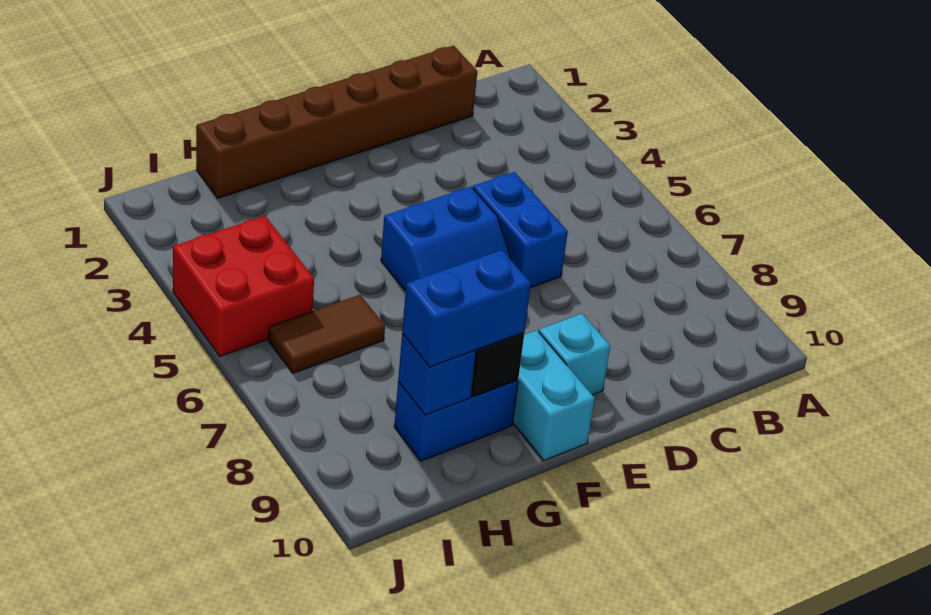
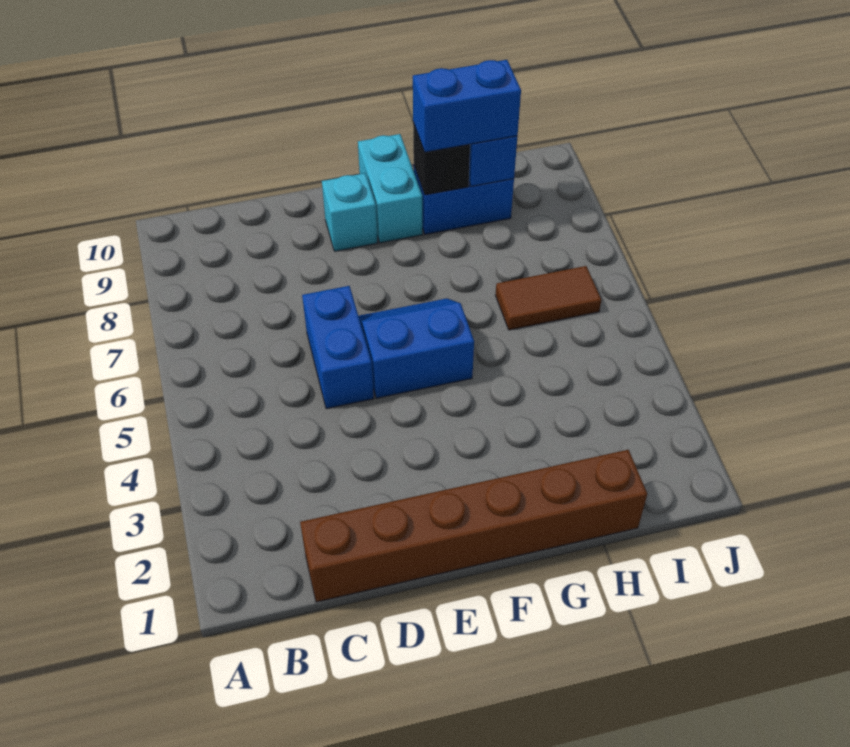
red brick I4:J5 level 1 -> none

